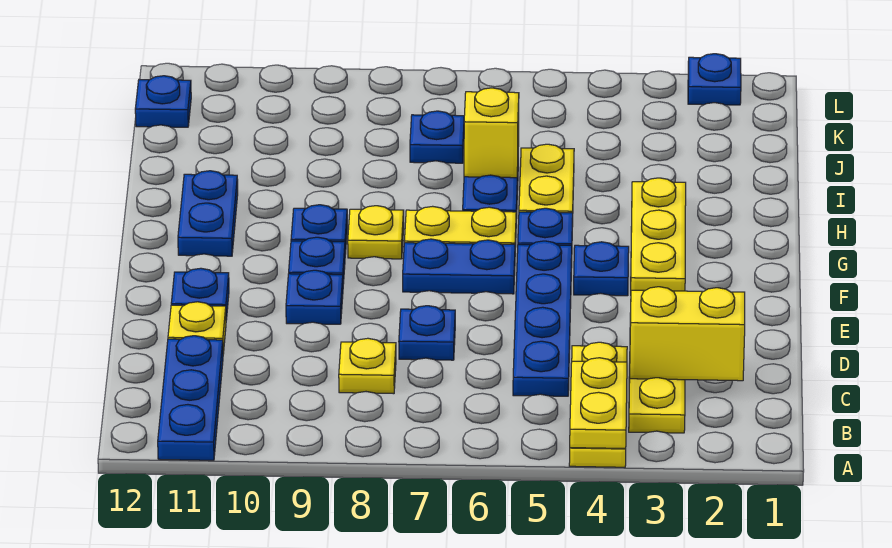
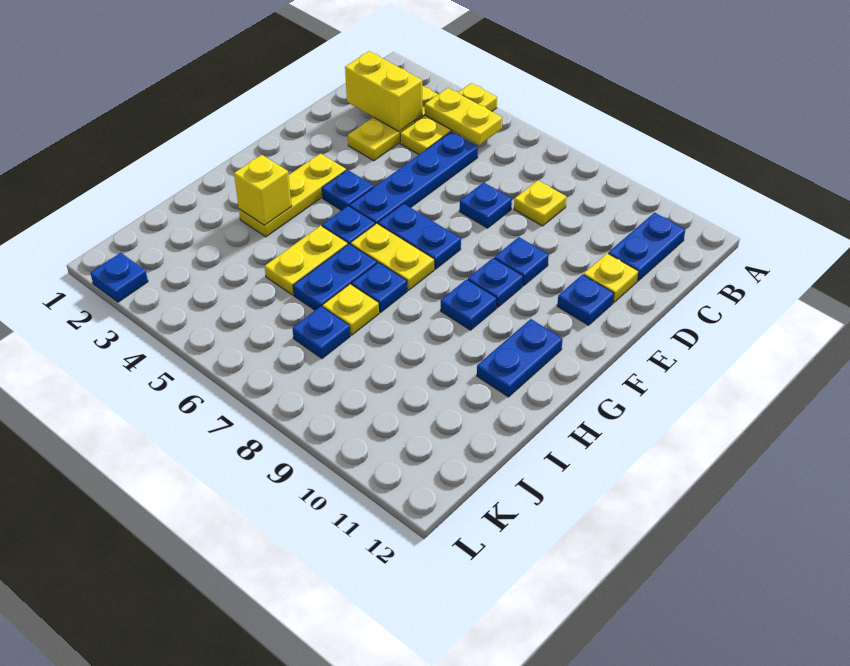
yellow plate A4:B4 level 2 -> yellow plate B4:B5 level 2
blue plate A11:C11 level 1 -> blue plate B11:C11 level 1
yellow plate G8 level 1 -> yellow plate I7 level 1
yellow brick I6 level 2 -> yellow brick H3 level 2
blue plate K12 level 1 -> blue plate H7 level 1

